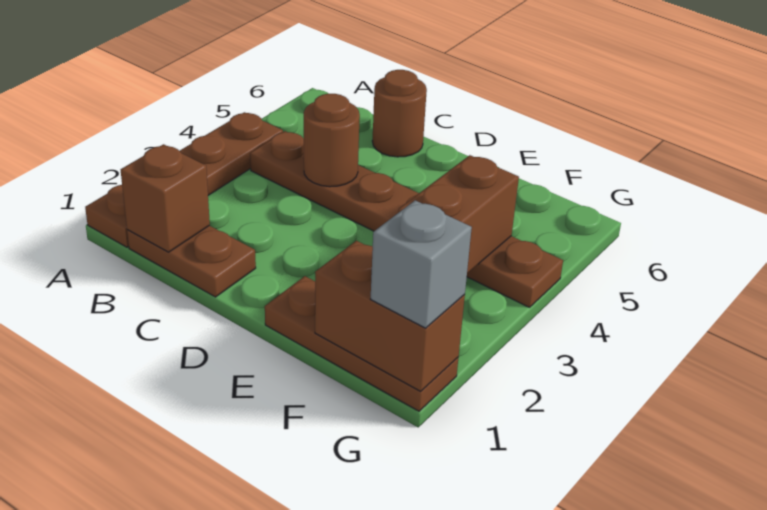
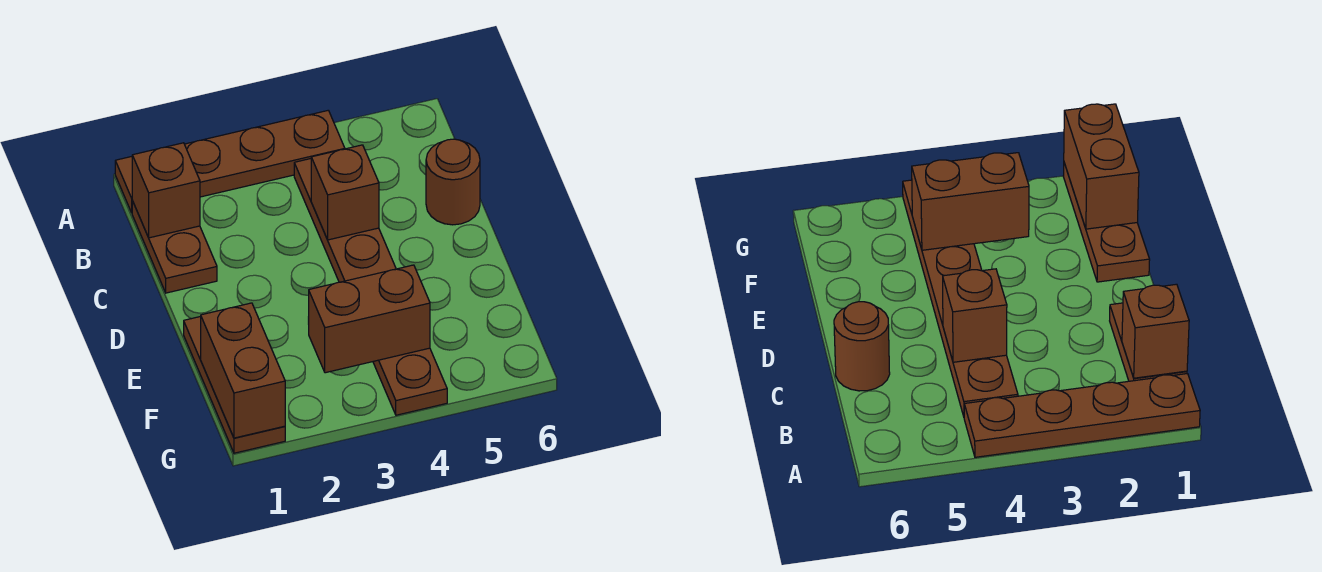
brown round brick C4 level 2 -> brown brick C4 level 2
grey brick G1 level 3 -> none

